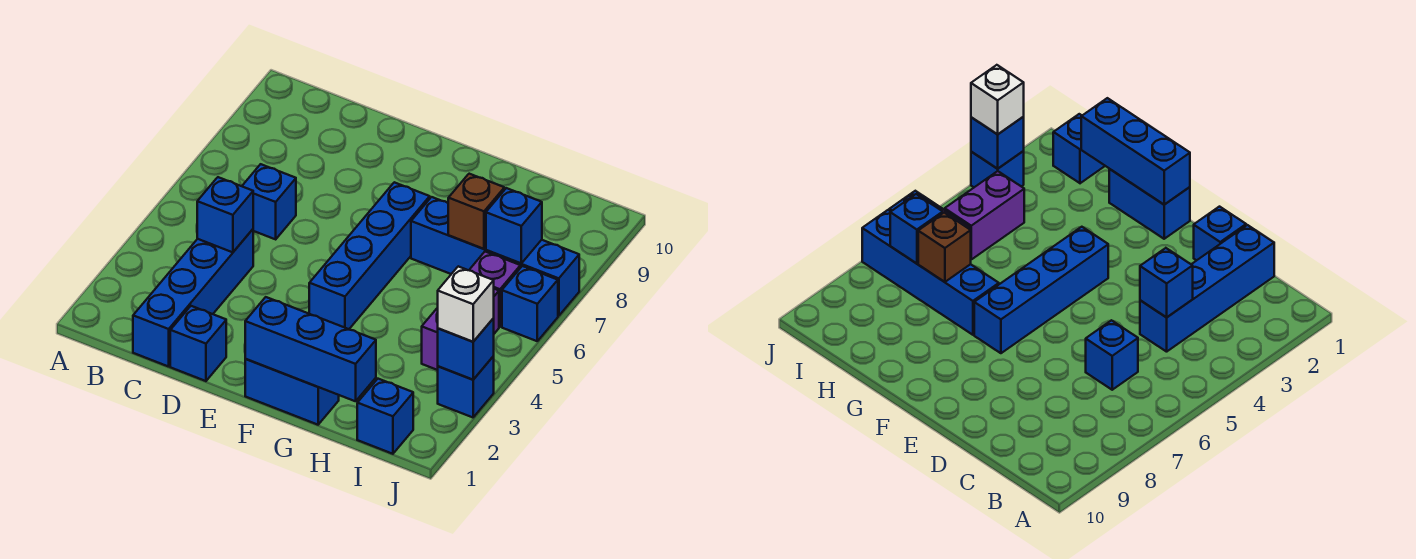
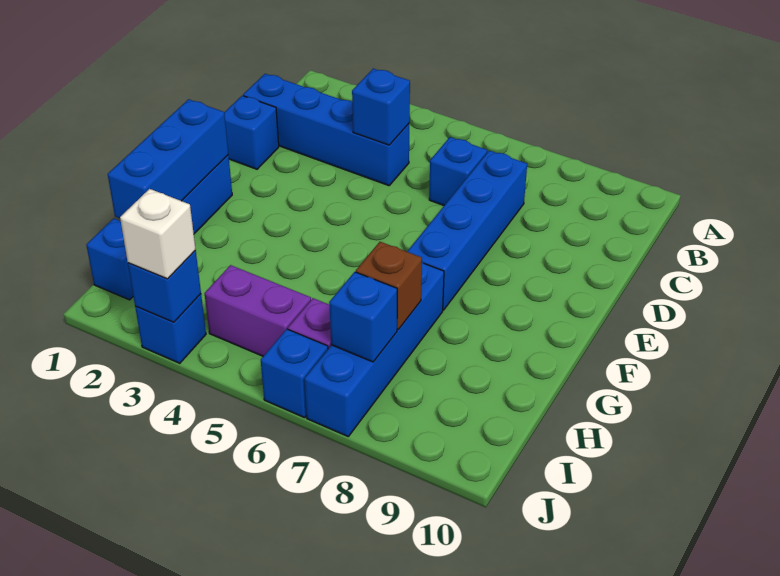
blue brick F4:F7 level 1 -> blue brick C7:F7 level 1

